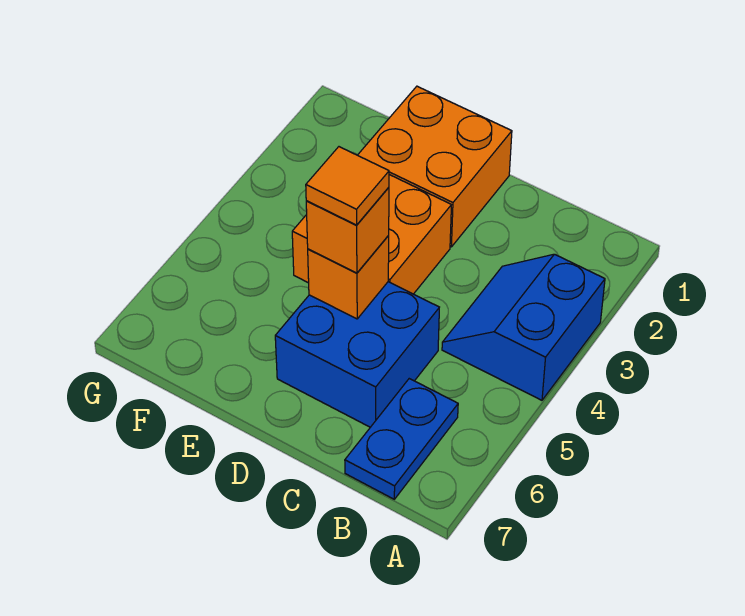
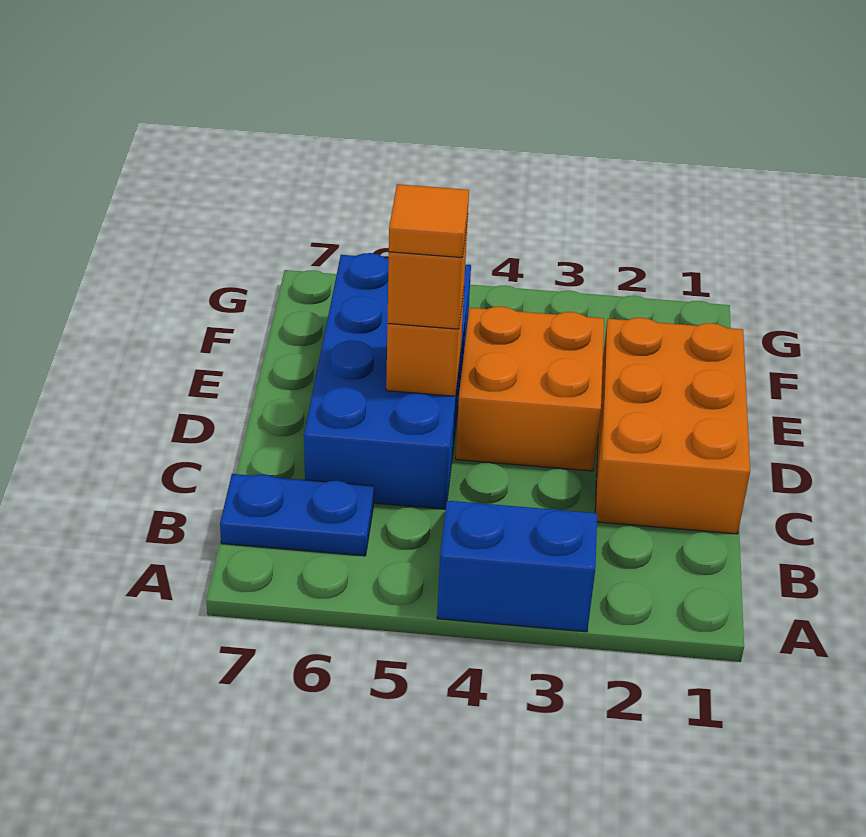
blue brick C5:D6 level 1 -> blue brick C5:F6 level 1
orange brick D1:E2 level 1 -> orange brick C1:E2 level 1

